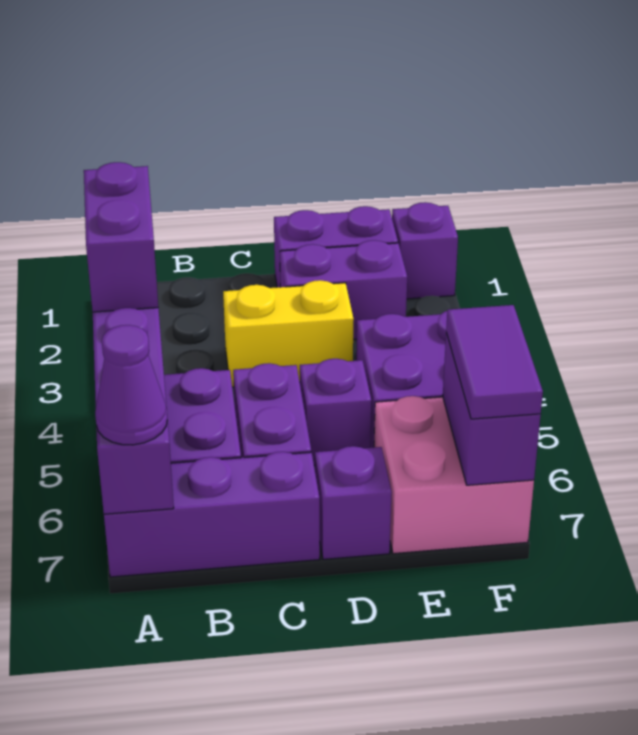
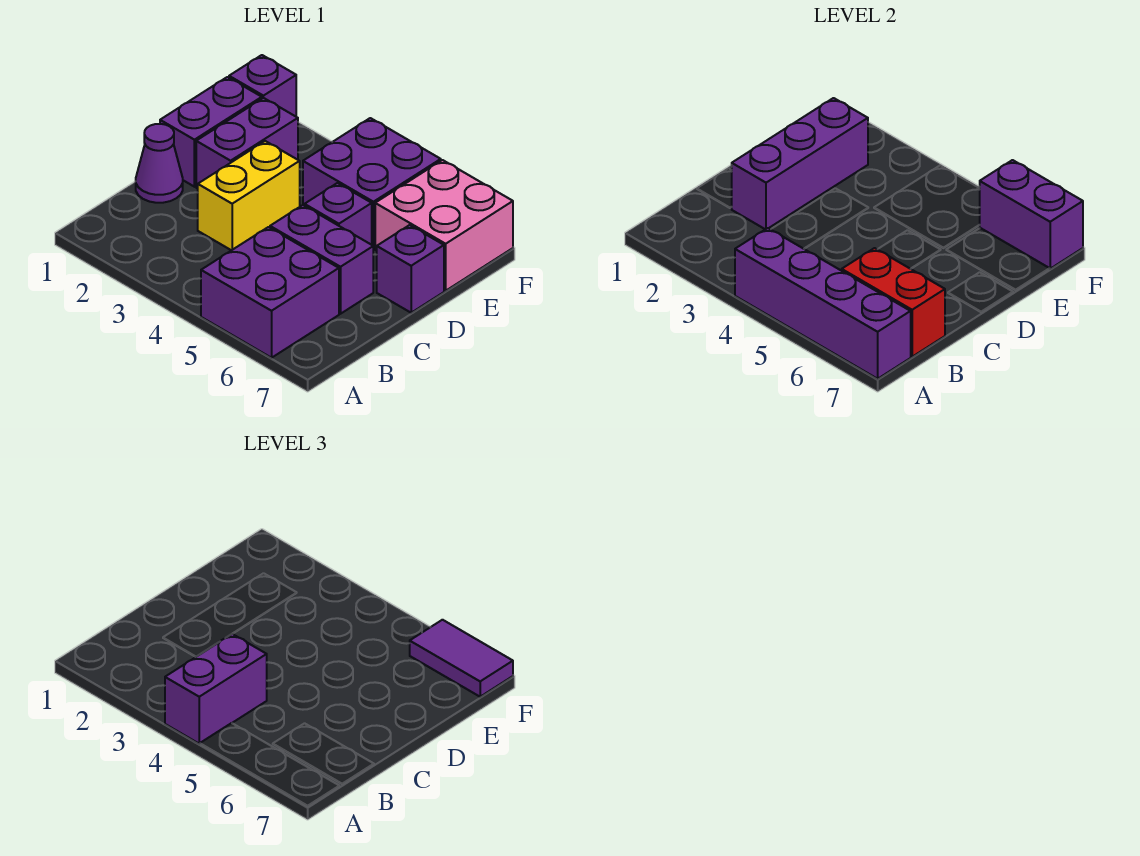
purple brick A3:A4 level 3 -> purple brick A4:B4 level 3
purple brick A7:C7 level 1 -> purple brick C2:E2 level 2
purple cone A7 level 3 -> purple cone C1 level 1
none -> red brick B6:B7 level 2

